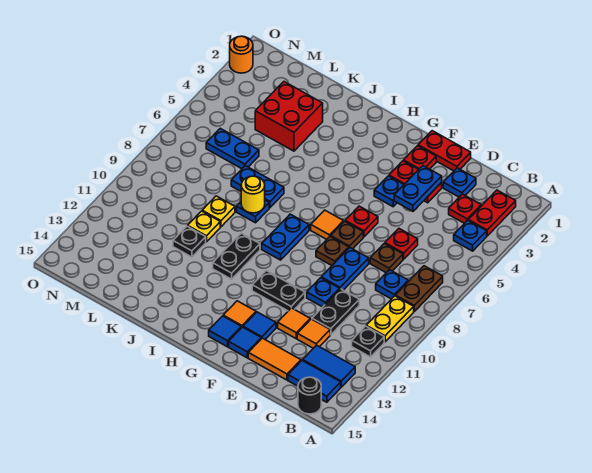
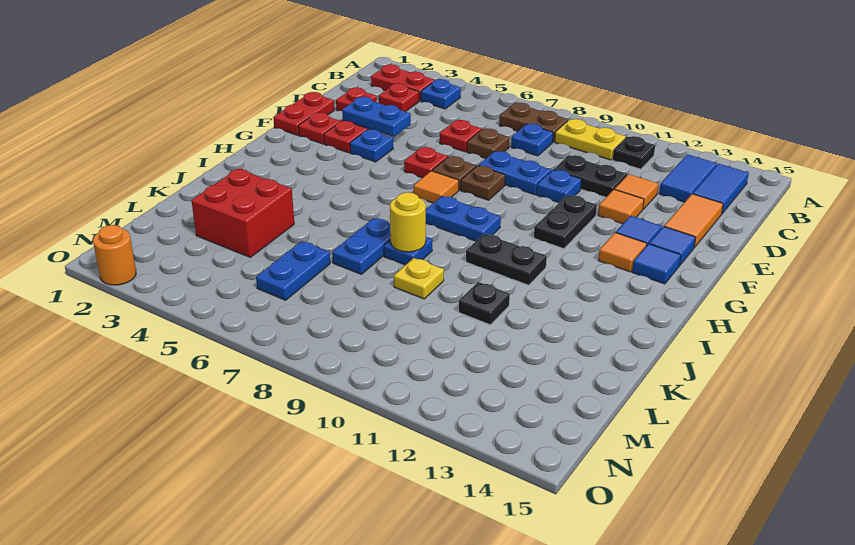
black round brick B15 level 1 -> none
blue plate D2 level 1 -> red plate D2 level 1
yellow plate K10 level 1 -> none

